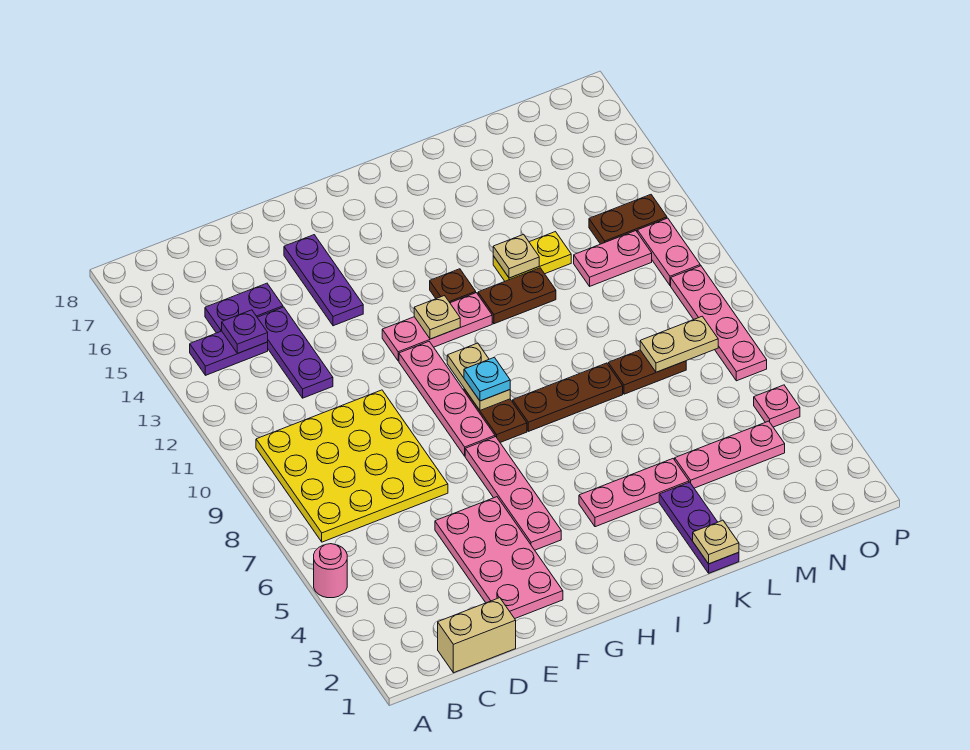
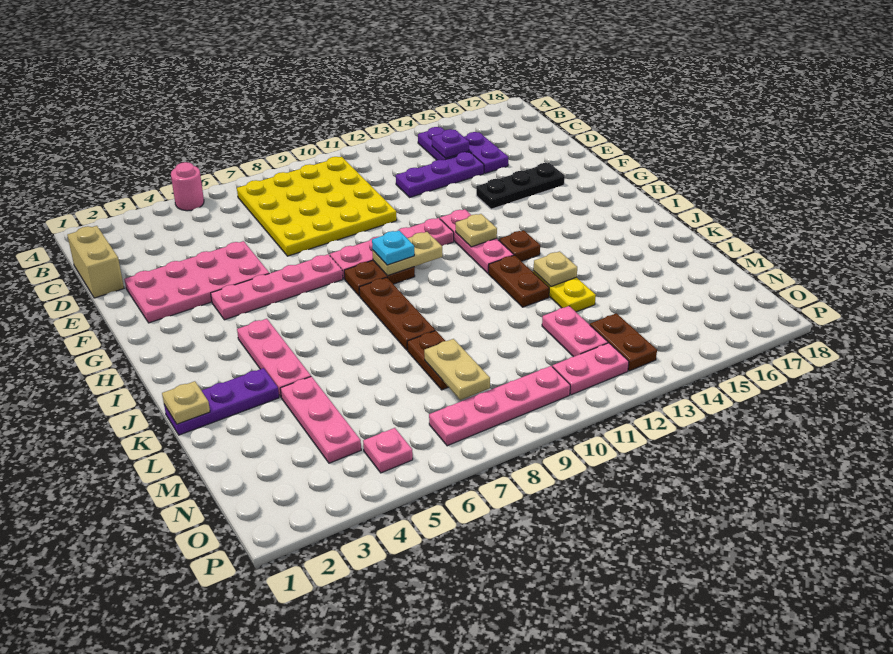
purple plate F14:F16 level 1 -> black plate F14:F16 level 1

